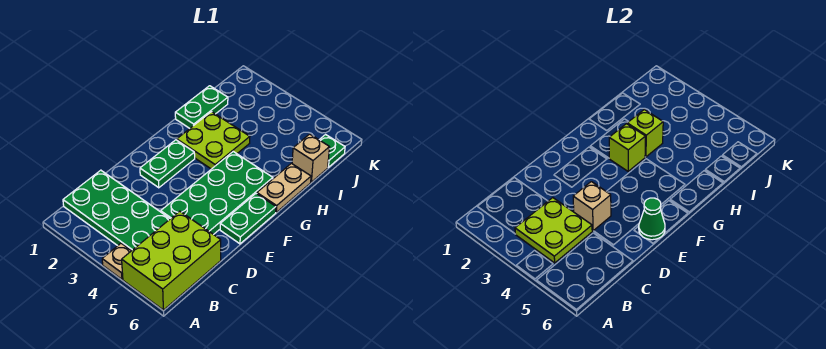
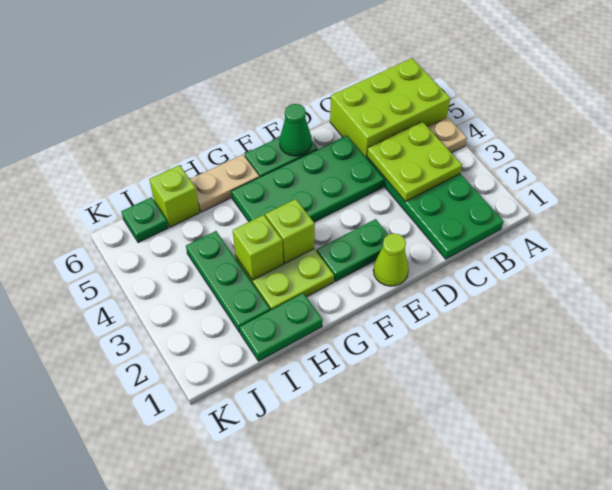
tan brick D4 level 2 -> none
none -> lime cone E1 level 1
none -> green plate I2:I4 level 1
tan brick I6 level 1 -> lime brick I6 level 1

